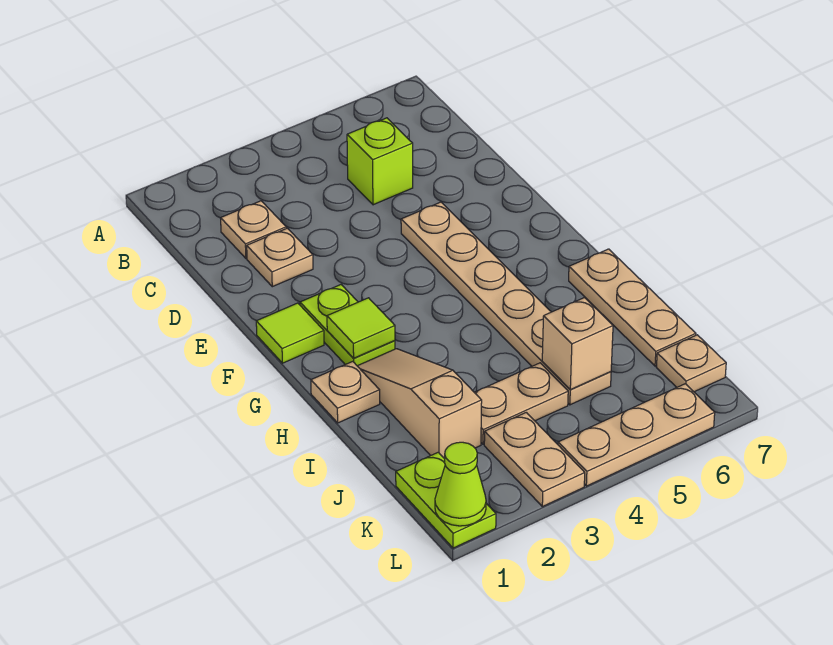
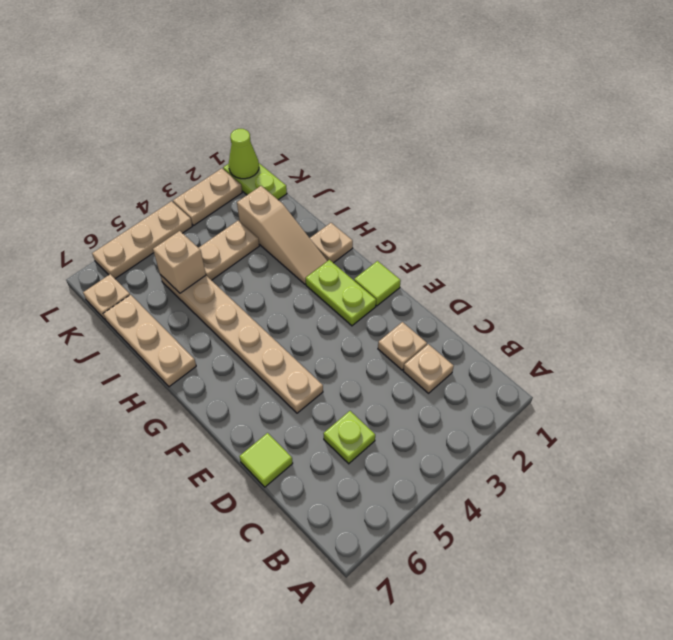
lime brick C5 level 1 -> lime plate C5 level 1
lime tile G2 level 2 -> lime tile D7 level 1
tan plate K3:L3 level 1 -> tan plate L2:L3 level 1

